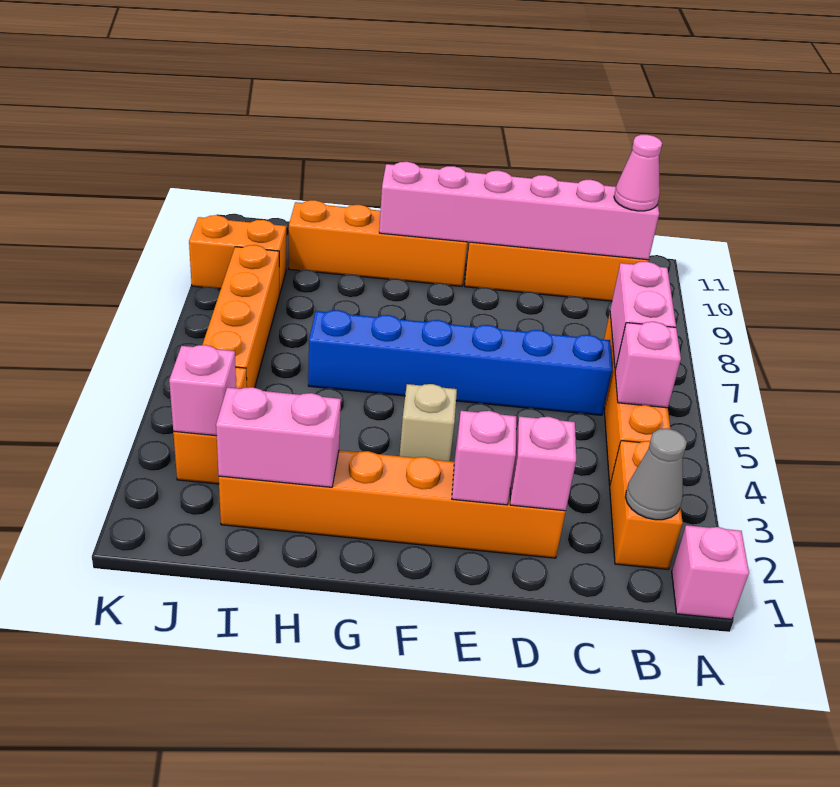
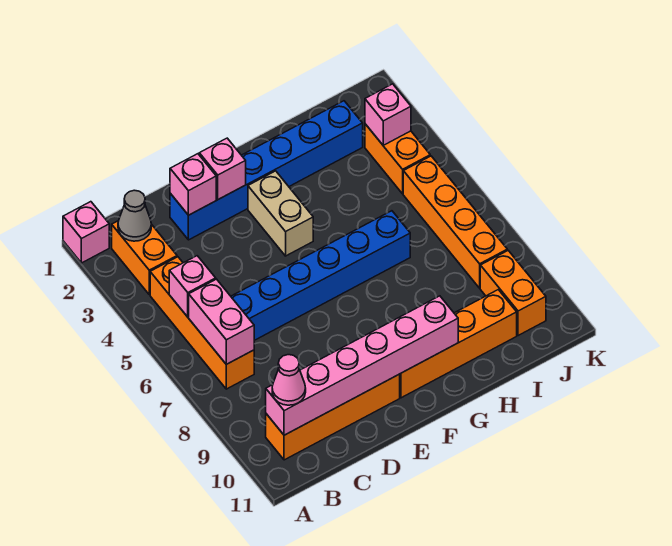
orange brick D2:I2 level 1 -> blue brick D2:I2 level 1
tan brick F4 level 1 -> tan brick F3:F4 level 1
pink brick H2:I2 level 2 -> none
orange brick J9:K9 level 1 -> orange brick J9:J10 level 1

